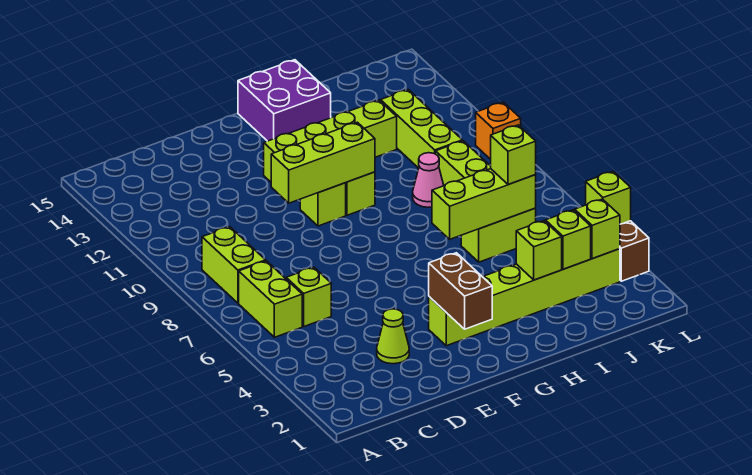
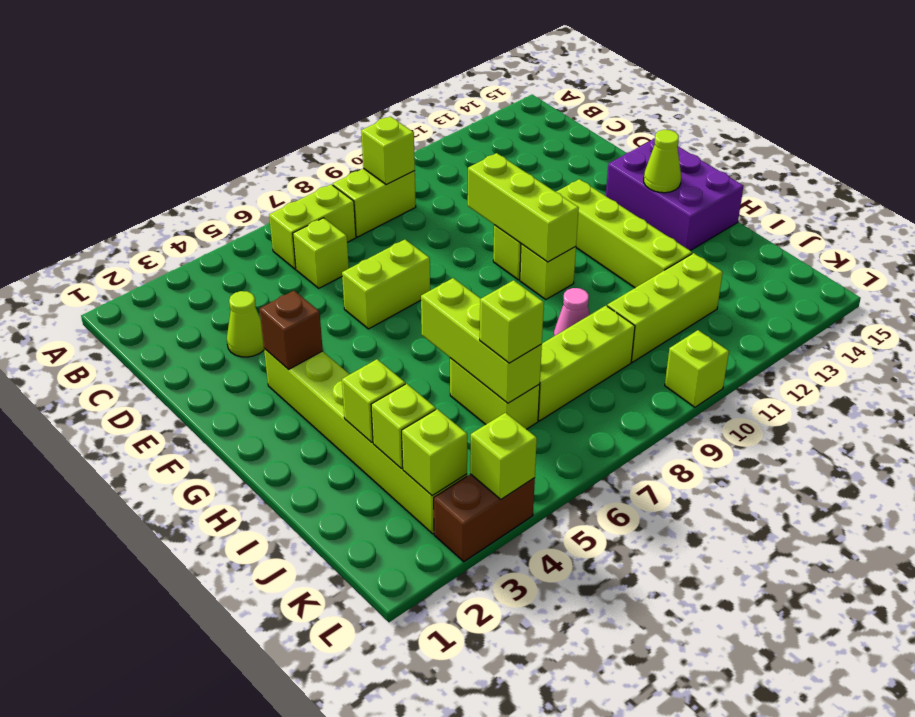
none -> lime brick B9 level 2
none -> lime brick E6:E7 level 1
brown brick F2:F3 level 2 -> brown brick F3 level 2
purple brick G14:H15 level 1 -> purple brick F14:H15 level 1
none -> lime cone G14 level 2
orange brick L10 level 1 -> lime brick L10 level 1

